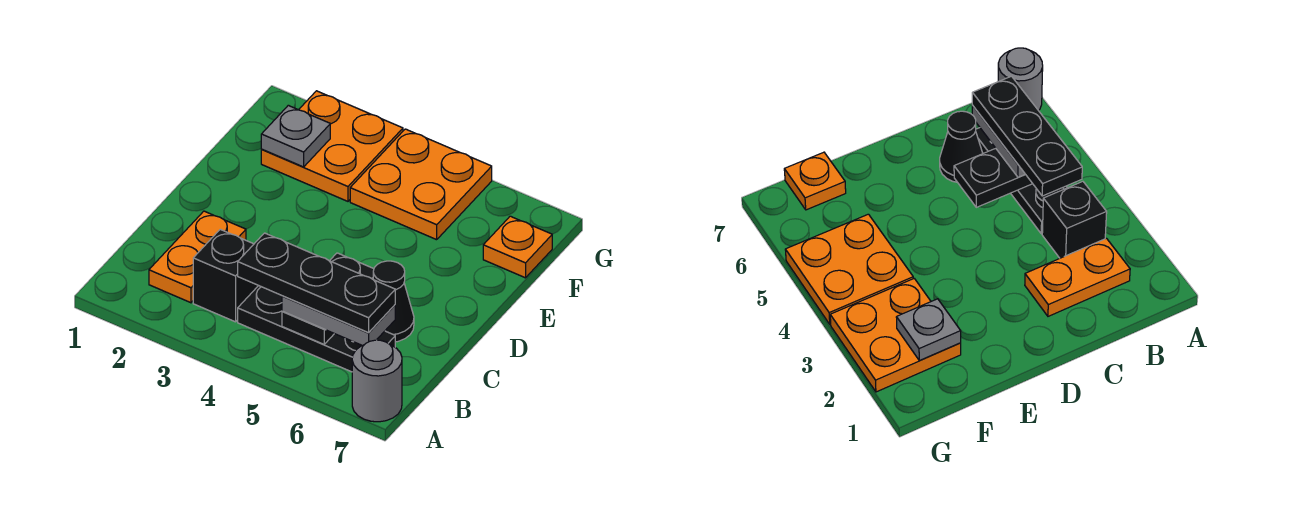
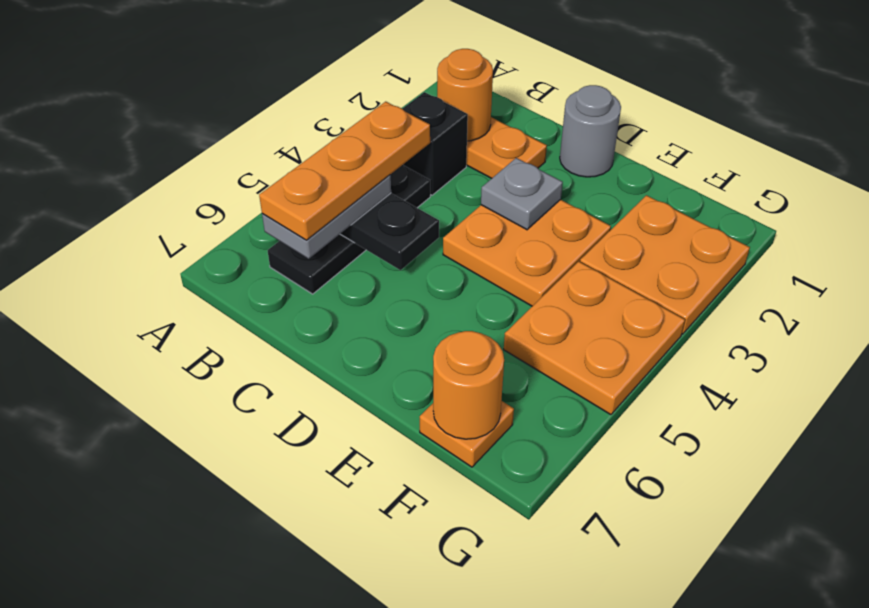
grey round brick A7 level 1 -> grey round brick D1 level 1
none -> orange round brick B2 level 2
black plate B4:B6 level 4 -> orange plate B4:B6 level 4
black cone C6 level 1 -> none
none -> orange plate D3:E4 level 1
grey plate F2 level 2 -> grey plate D3 level 2
none -> orange round brick F7 level 2

